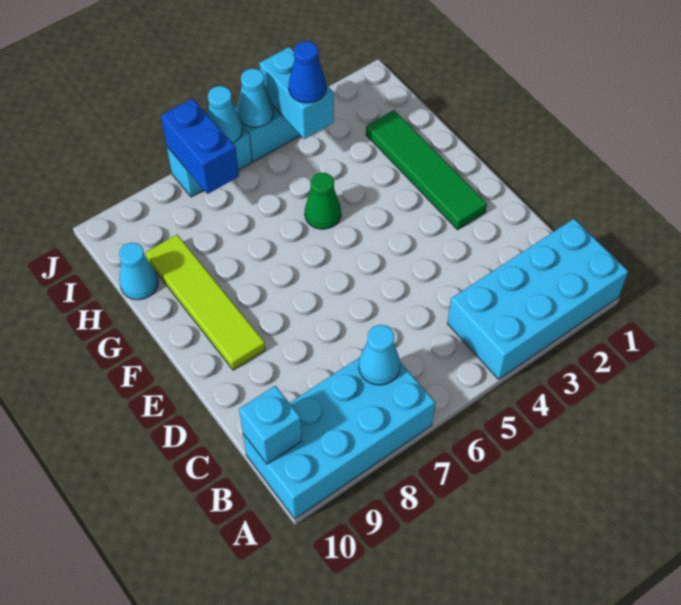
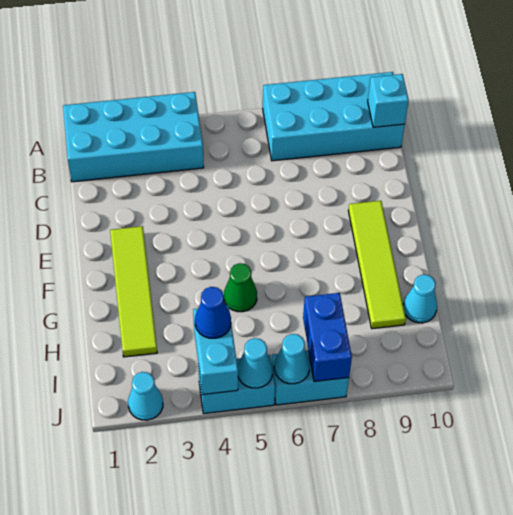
cyan cone B7 level 2 -> cyan cone J2 level 1
green tile E2:H2 level 1 -> lime tile E2:H2 level 1

